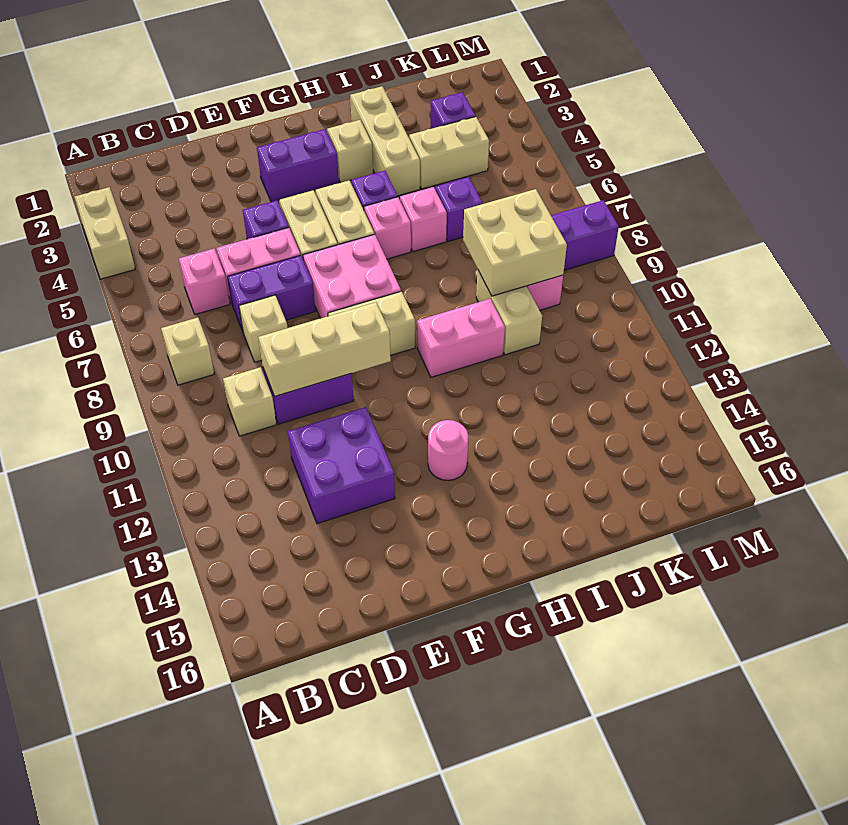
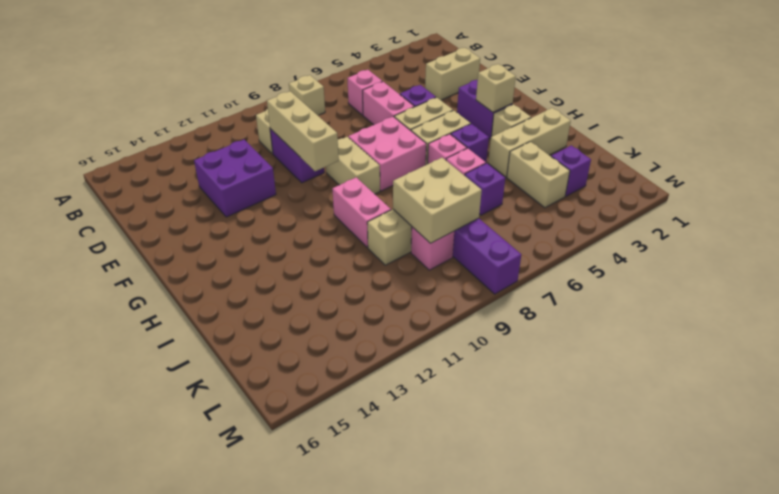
tan brick A3:A4 level 1 -> tan brick D2:D3 level 1
purple brick D7:E7 level 1 -> none
tan brick D8 level 1 -> tan brick G3 level 2
pink round brick G13 level 1 -> none

